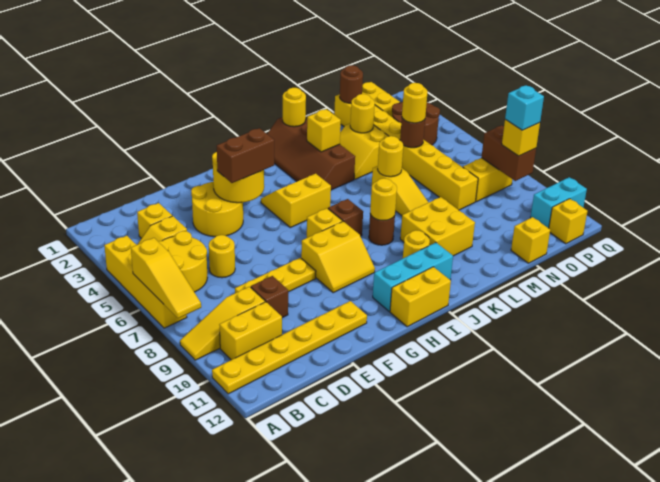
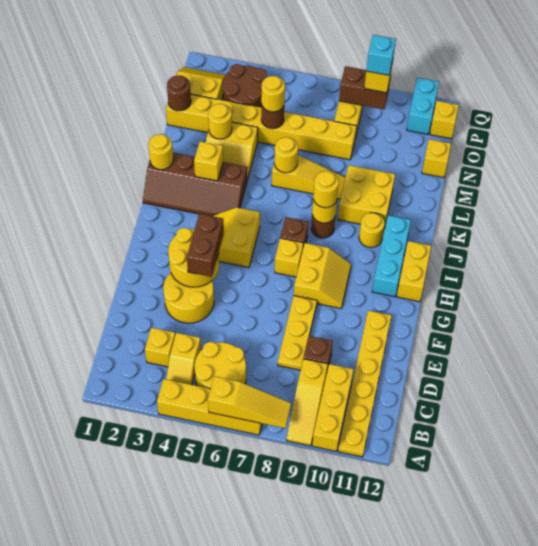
yellow brick B10:C10 level 1 -> yellow brick A10:C10 level 1
yellow round brick D6 level 1 -> yellow round brick J8 level 3

